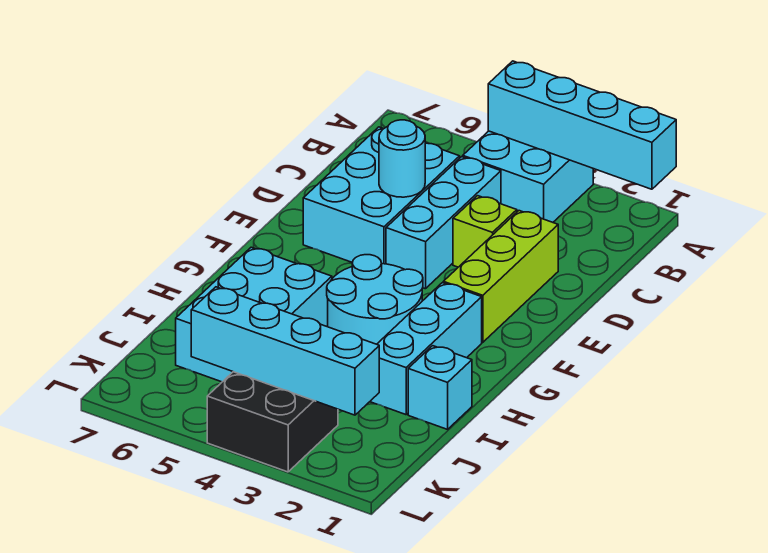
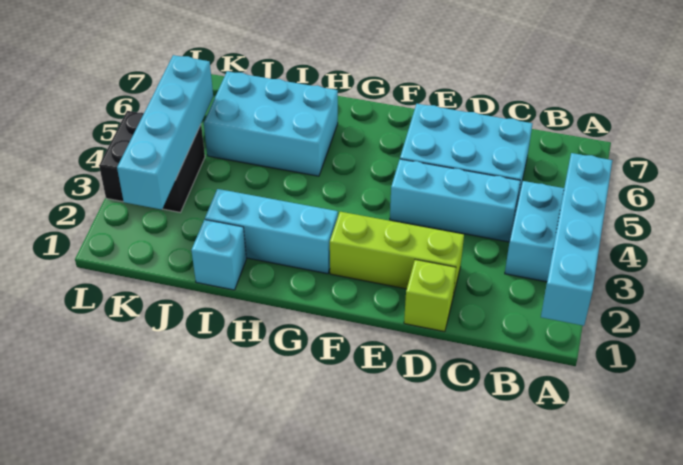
lime brick D3 level 1 -> lime brick D1 level 1
cyan round brick D5 level 2 -> none
cyan round brick G3:H4 level 1 -> none

